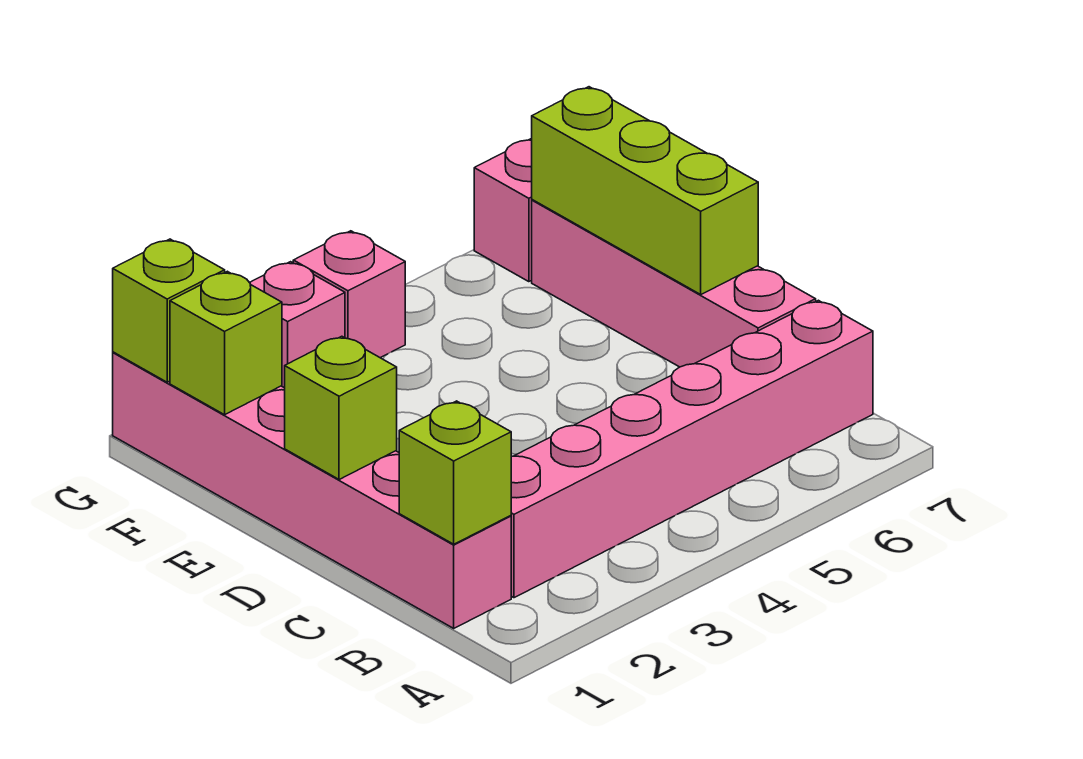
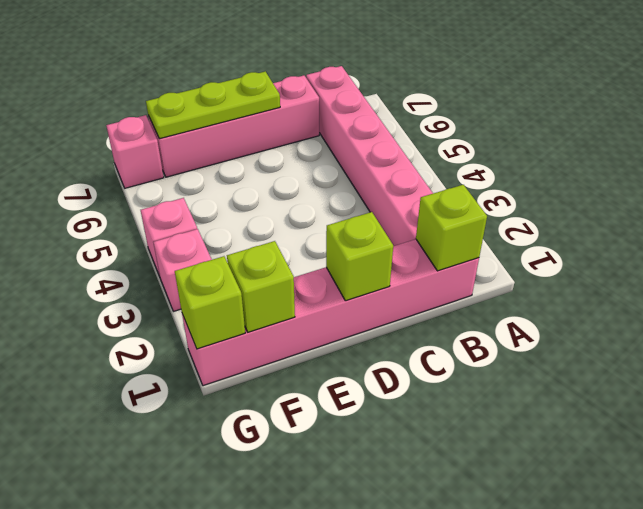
lime brick D7:F7 level 2 -> lime plate D7:F7 level 2

